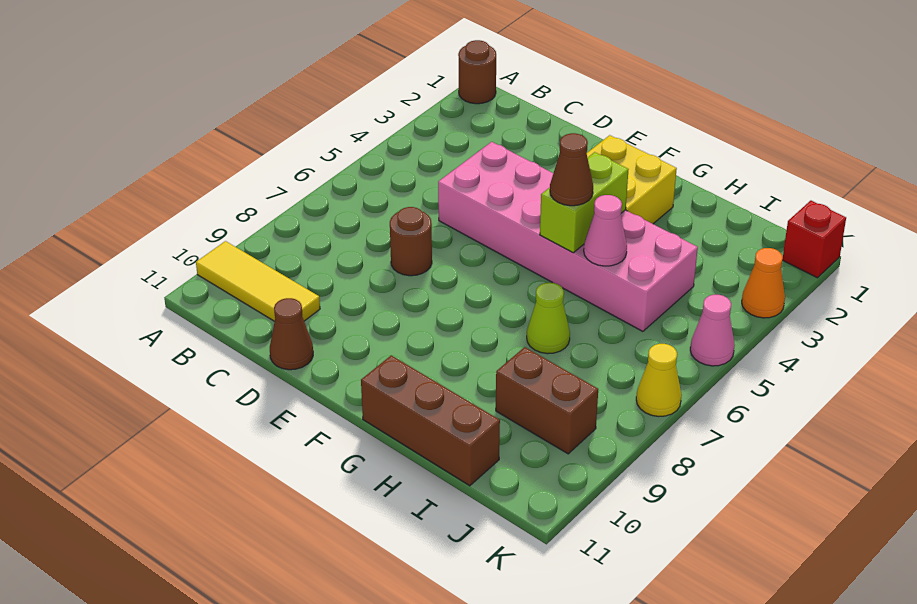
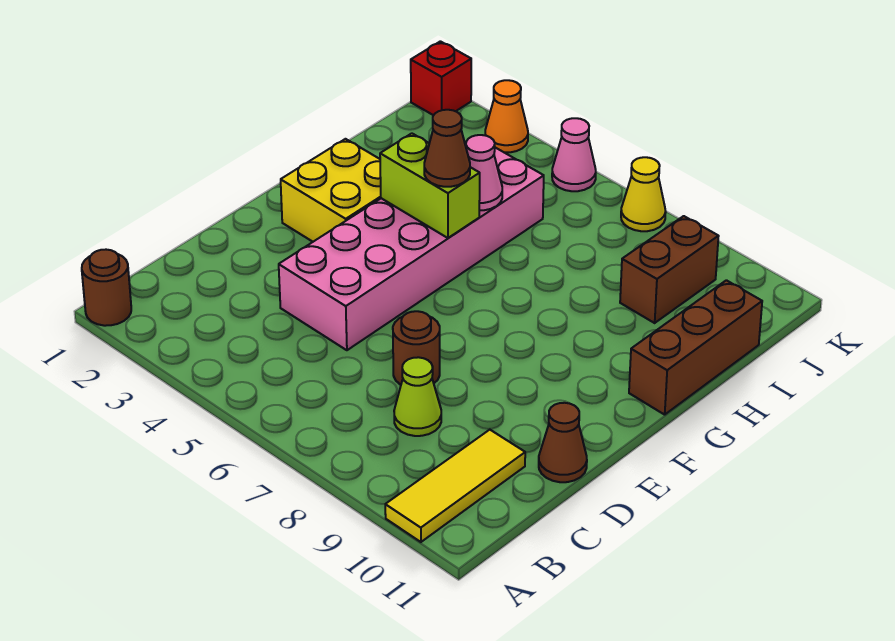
lime cone H7 level 1 -> lime cone C8 level 1

